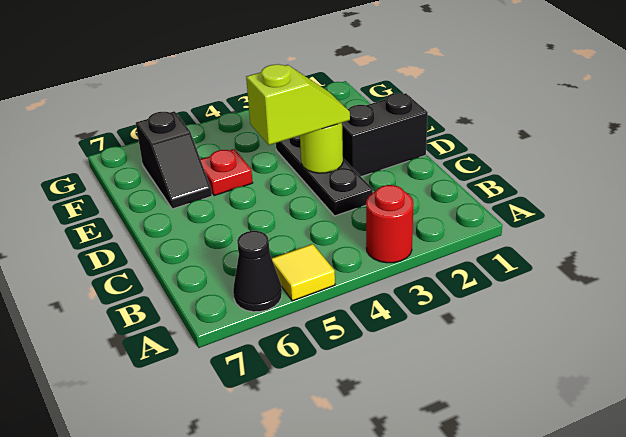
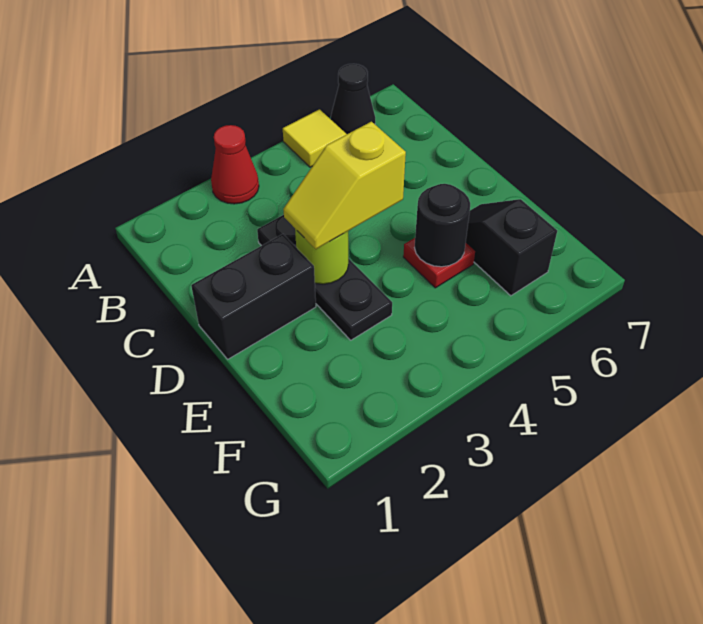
red round brick A3 level 1 -> red cone A3 level 1
lime slope D3:D4 level 3 top 4 -> yellow slope D3:D4 level 3 top 4
none -> black round brick E5 level 2

